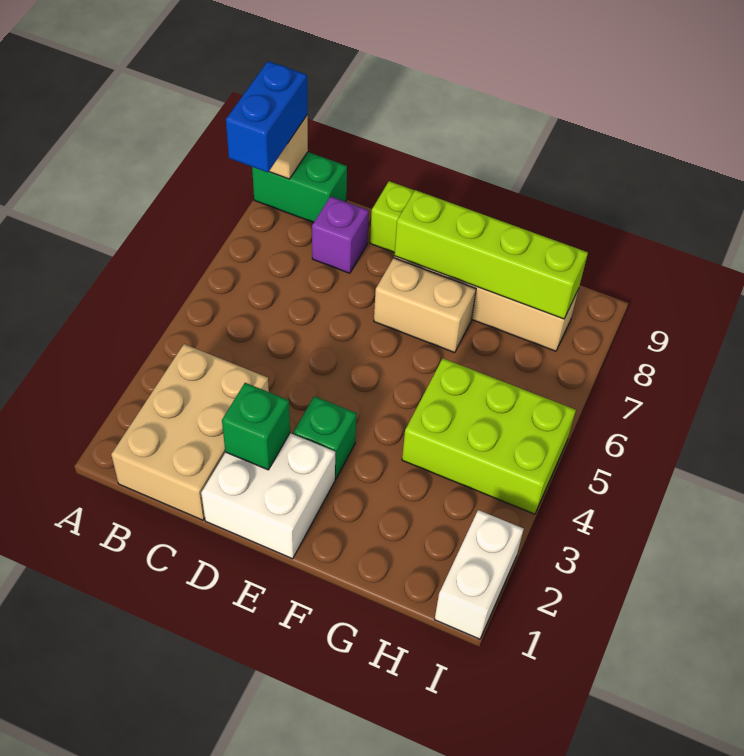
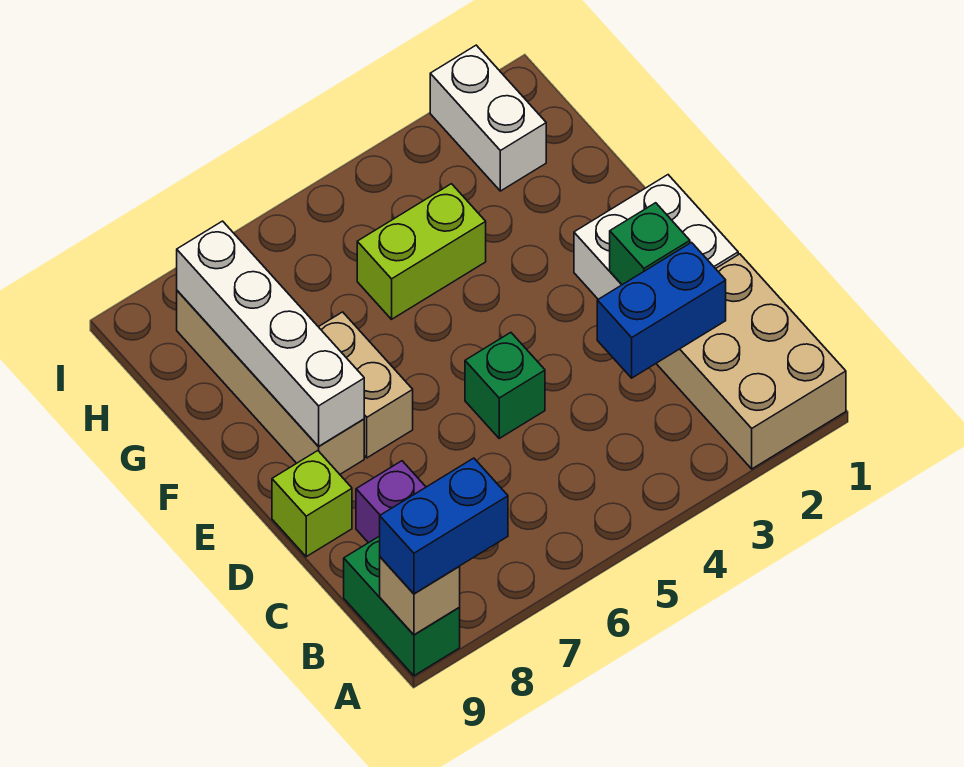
tan brick B1:C3 level 1 -> tan brick A1:C2 level 1
none -> blue brick C2:C3 level 2
green brick E3 level 1 -> green brick D5 level 1
lime brick E8:H8 level 2 -> white brick E8:H8 level 2
lime brick G4:I5 level 1 -> lime brick G4:G5 level 1
white brick I1:I2 level 1 -> white brick H2:I2 level 1

